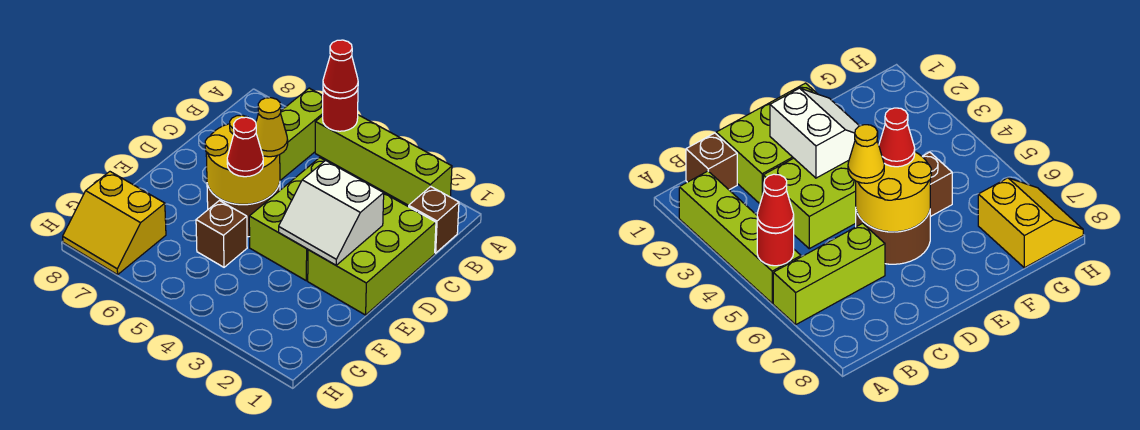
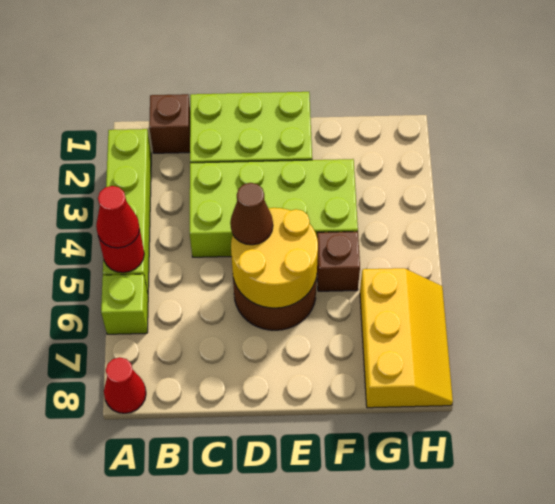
lime brick A6:C6 level 1 -> lime brick A6 level 1
lime brick C3:E4 level 1 -> lime brick C3:F4 level 1
white slope D2:E3 level 2 top D -> none
yellow cone D5 level 3 -> brown cone D5 level 3
red cone E5 level 3 -> red cone A8 level 1
yellow slope G7:H8 level 1 top G -> yellow slope G6:H8 level 1 top G

